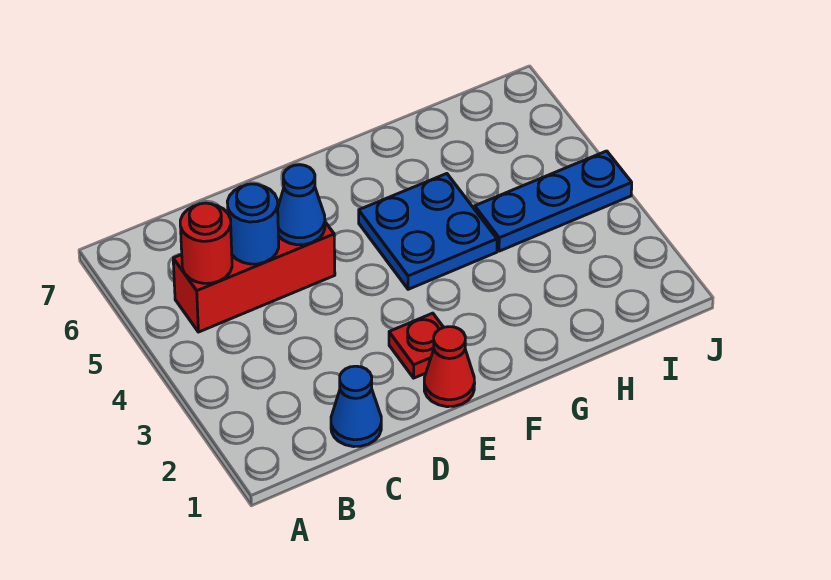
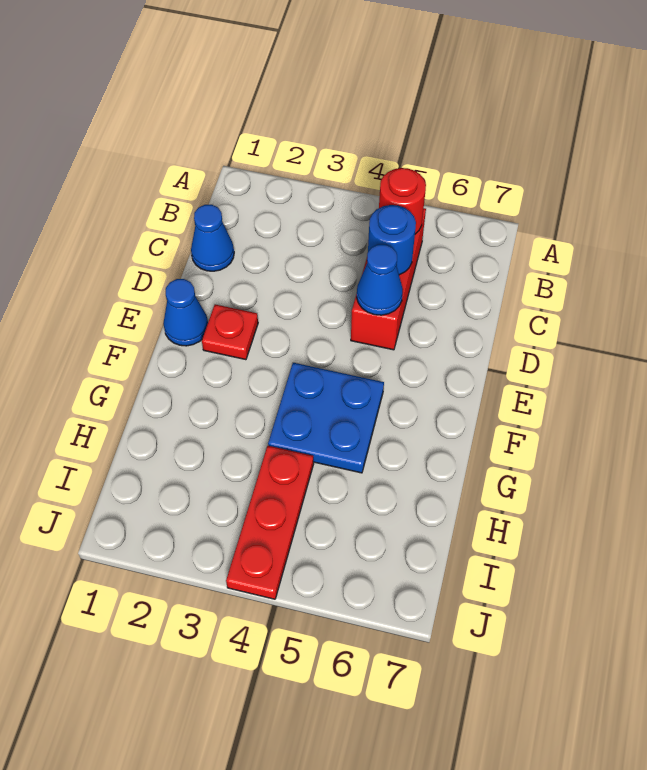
red cone E1 level 1 -> blue cone E1 level 1
blue plate H4:J4 level 1 -> red plate H4:J4 level 1

